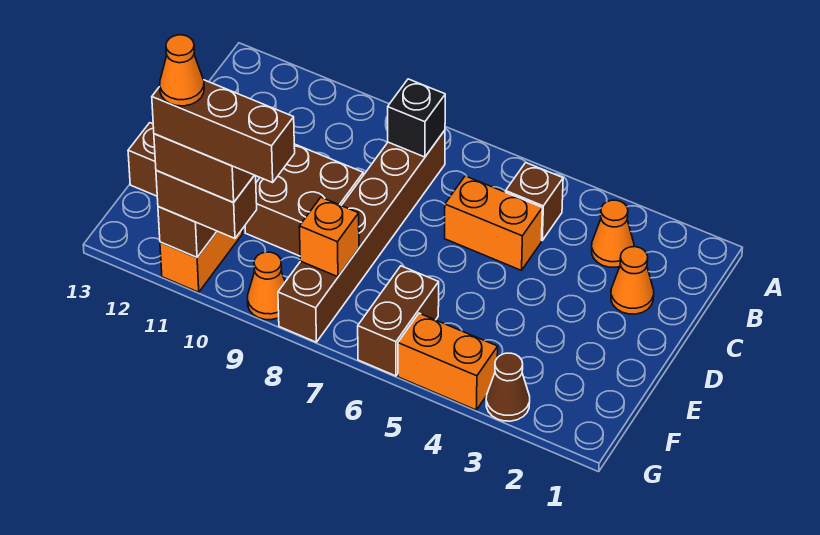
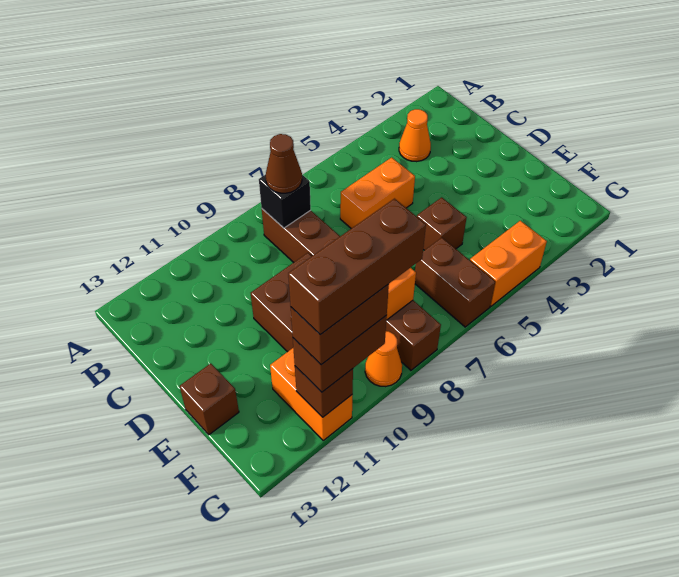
brown brick B5 level 1 -> brown brick E5 level 1
orange cone C2 level 1 -> none
brown cone G3 level 1 -> brown cone B8 level 3
orange cone G11 level 6 -> none

